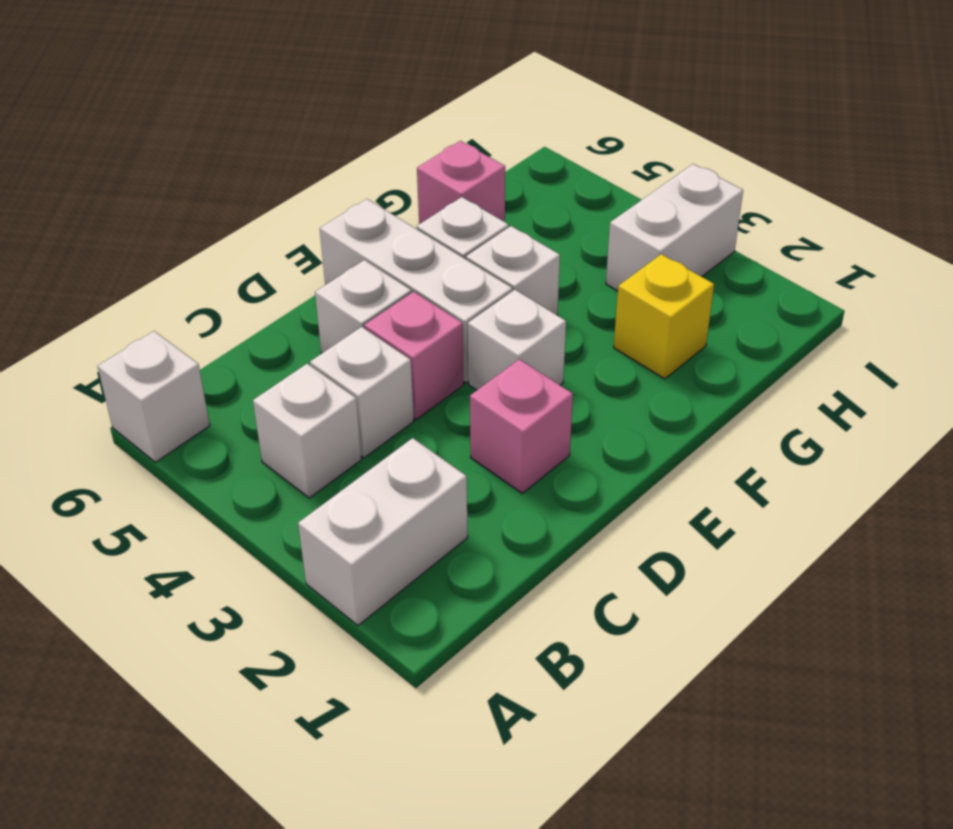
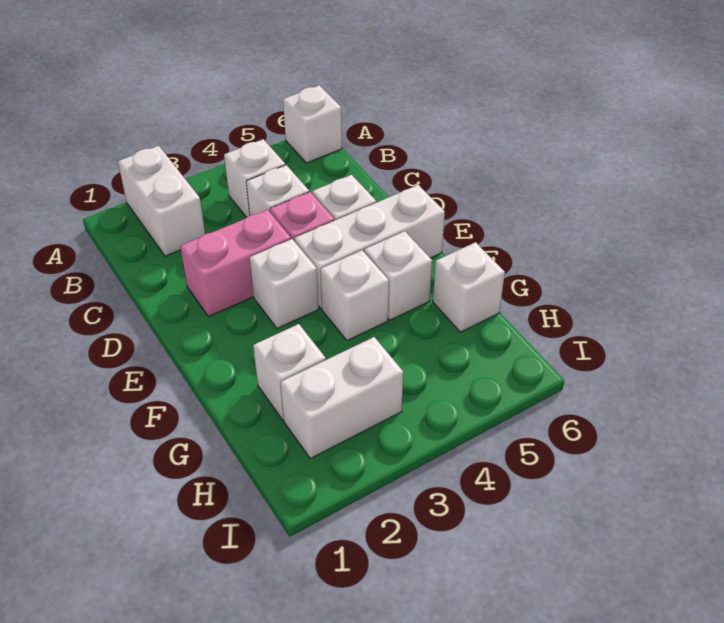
pink brick D2 level 1 -> pink brick D2:D3 level 1
yellow brick G2 level 1 -> white brick G2 level 1
pink brick G6 level 1 -> white brick G6 level 1
white brick H3:I3 level 1 -> white brick H2:H3 level 1

